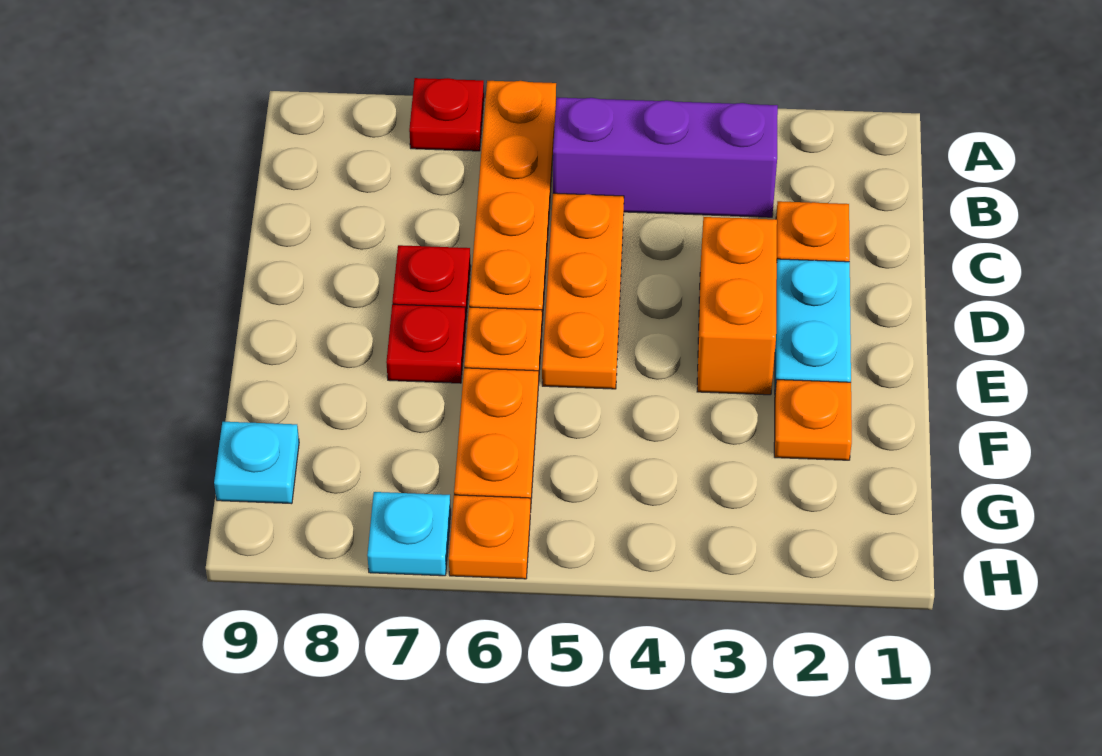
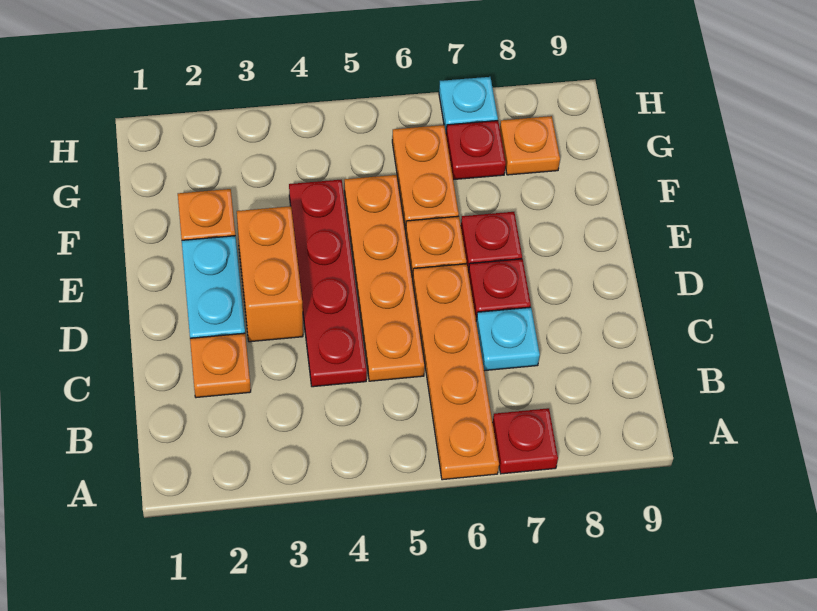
purple brick B3:B5 level 1 -> none
none -> red plate C4:F4 level 1
orange plate C5:E5 level 1 -> orange plate C5:F5 level 1
none -> red plate G7 level 1
cyan plate G9 level 1 -> cyan plate C7 level 1
orange plate H6 level 1 -> orange plate G8 level 1

